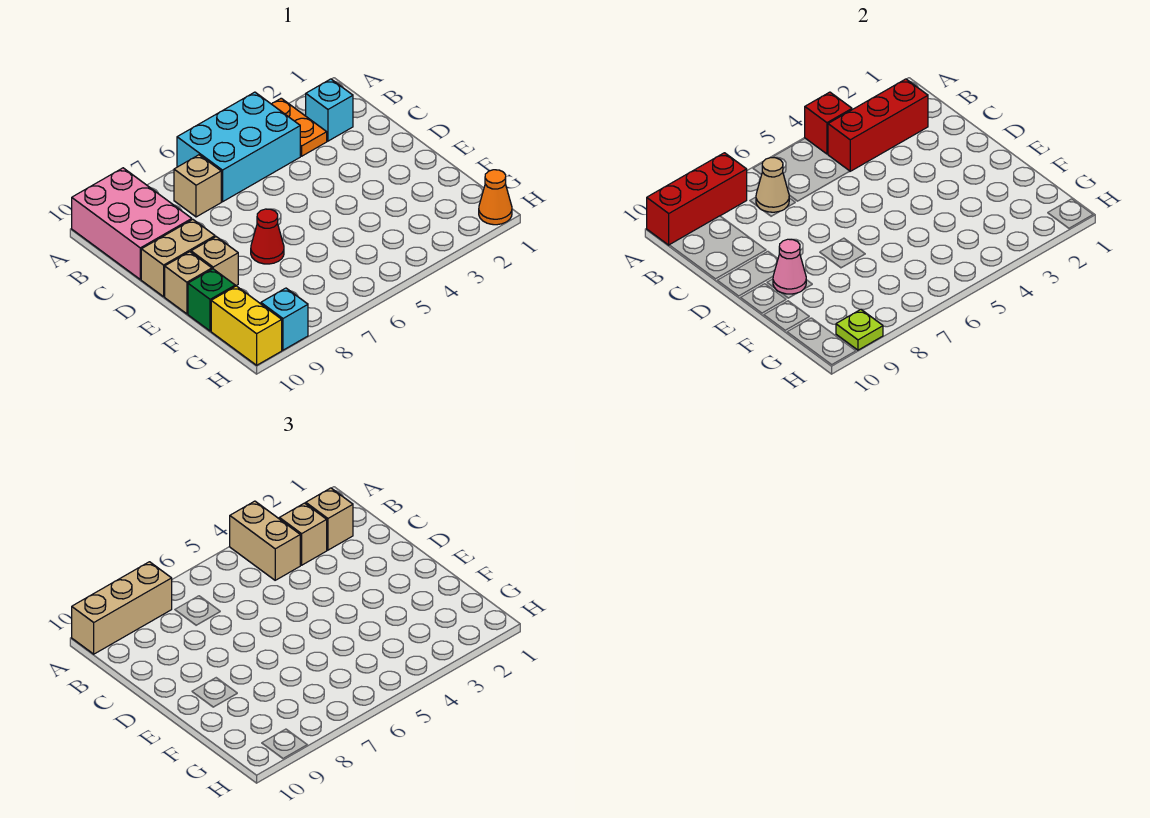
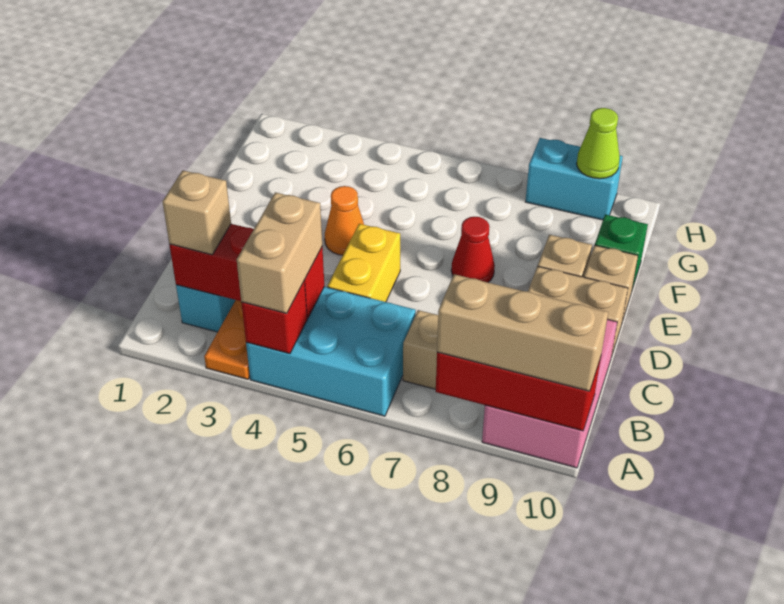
tan brick B3 level 3 -> none
tan cone B7 level 2 -> none
pink cone E9 level 2 -> none
yellow brick G10:H10 level 1 -> yellow brick C5:D5 level 1
orange cone H1 level 1 -> orange cone E4 level 1
cyan brick H9 level 1 -> cyan brick H8:H9 level 1
lime plate H9 level 2 -> lime cone H9 level 2

